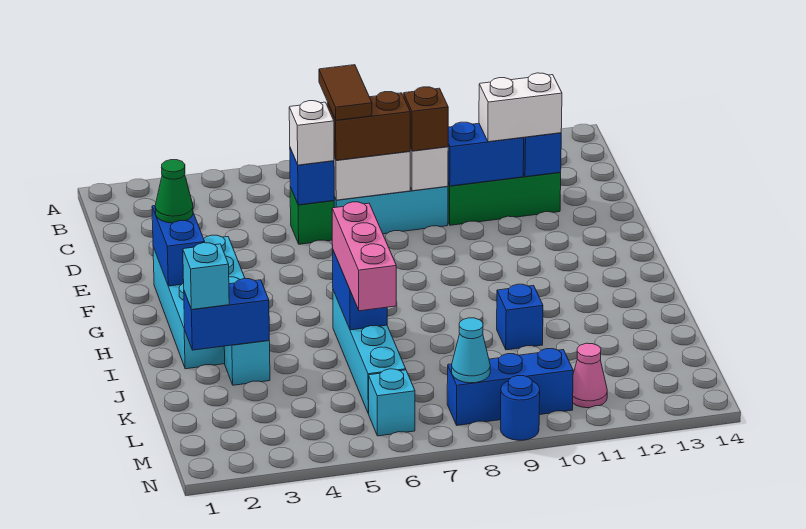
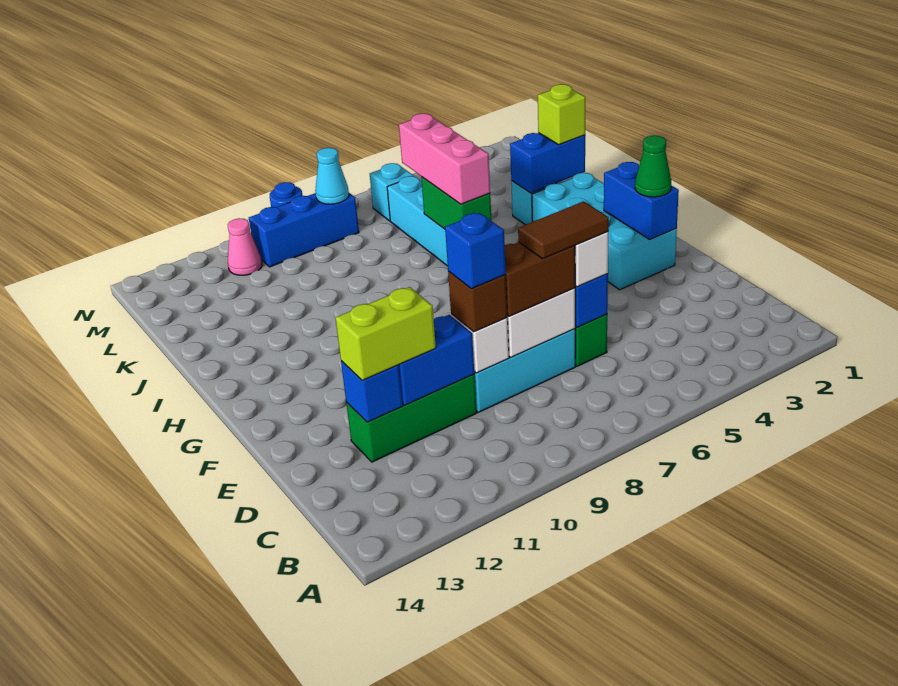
brown tile C7:D7 level 4 -> brown tile D6:D7 level 4
white brick D11:D12 level 3 -> lime brick D11:D12 level 3
blue brick I6:J6 level 2 -> green brick I6:J6 level 2
cyan brick J2 level 3 -> lime brick J2 level 3
blue brick J10 level 1 -> blue brick D9 level 4

